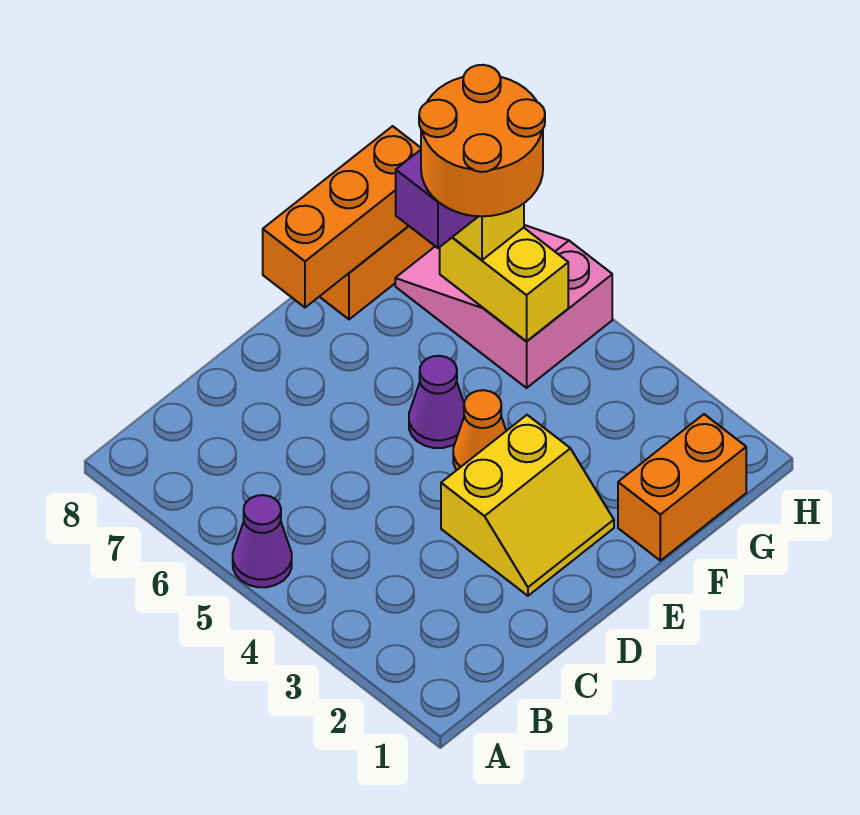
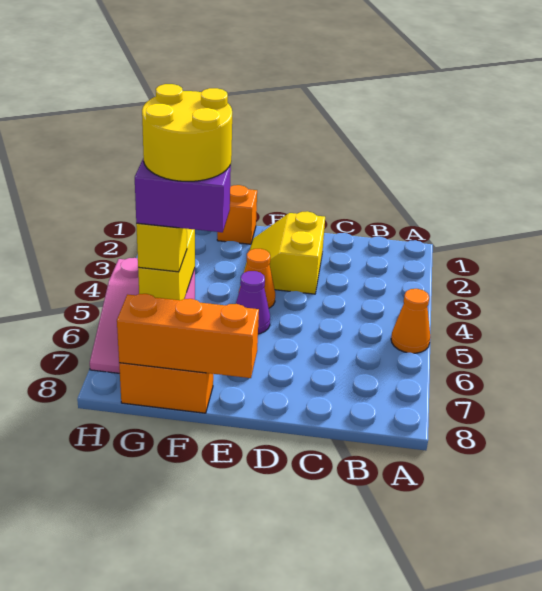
purple cone A5 level 1 -> orange cone A5 level 1
yellow slope D2:E3 level 1 top 3 -> yellow slope D2:E3 level 1 top D
orange brick F1:G1 level 1 -> orange brick F1 level 1
orange round brick F5:G6 level 5 -> yellow round brick F5:G6 level 5

